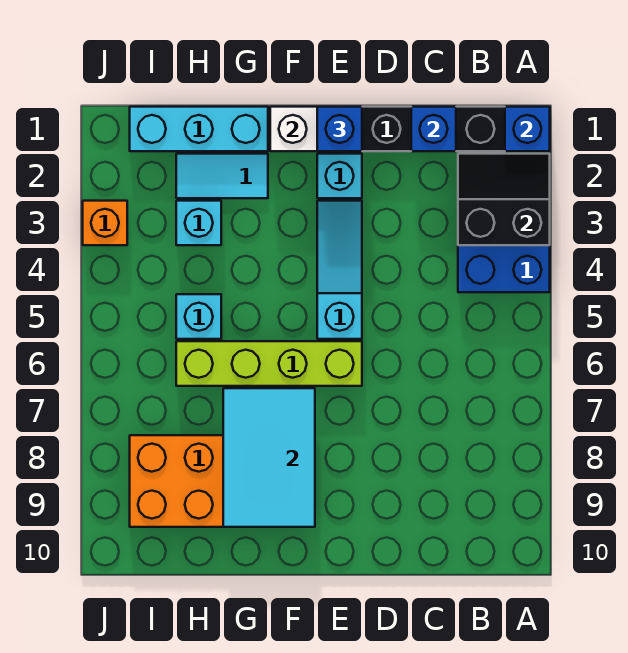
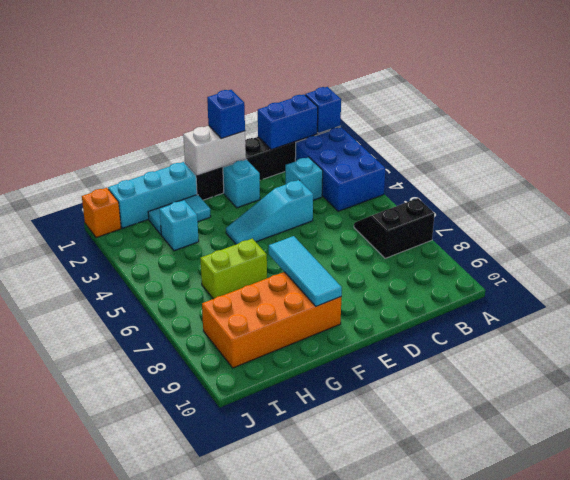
black slope A2:B3 level 2 top 3 -> black slope A6:B7 level 1 top 7
blue brick C1 level 2 -> blue brick B1:C1 level 2
cyan slope E3:E5 level 1 top 5 -> cyan slope D4:F4 level 1 top D
lime brick E6:H6 level 1 -> lime brick G6:H6 level 1
cyan tile F7:G9 level 2 -> cyan tile F7:F9 level 2
cyan brick H5 level 1 -> cyan brick C3 level 1
orange brick J3 level 1 -> orange brick J1 level 1

